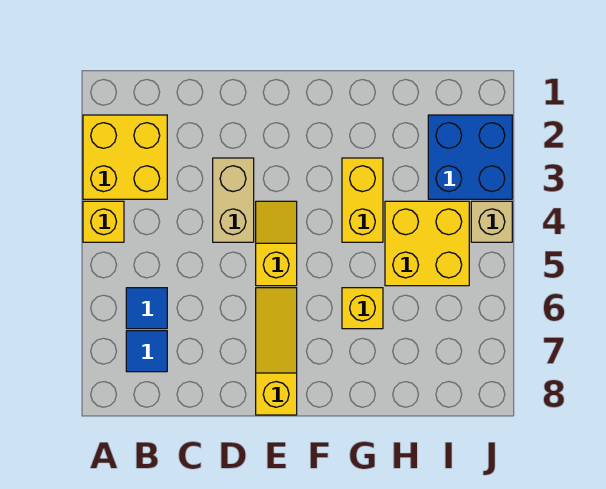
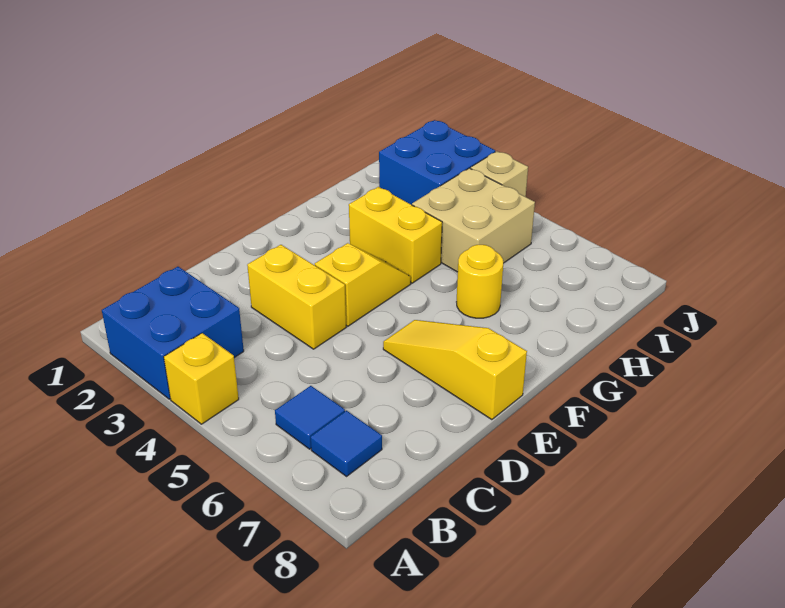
yellow brick A2:B3 level 1 -> blue brick A2:B3 level 1
tan brick D3:D4 level 1 -> yellow brick D3:D4 level 1
yellow slope E4:E5 level 1 top 5 -> yellow slope E4:F4 level 1 top E
yellow brick G6 level 1 -> yellow round brick G6 level 1
yellow brick H4:I5 level 1 -> tan brick H4:I5 level 1

